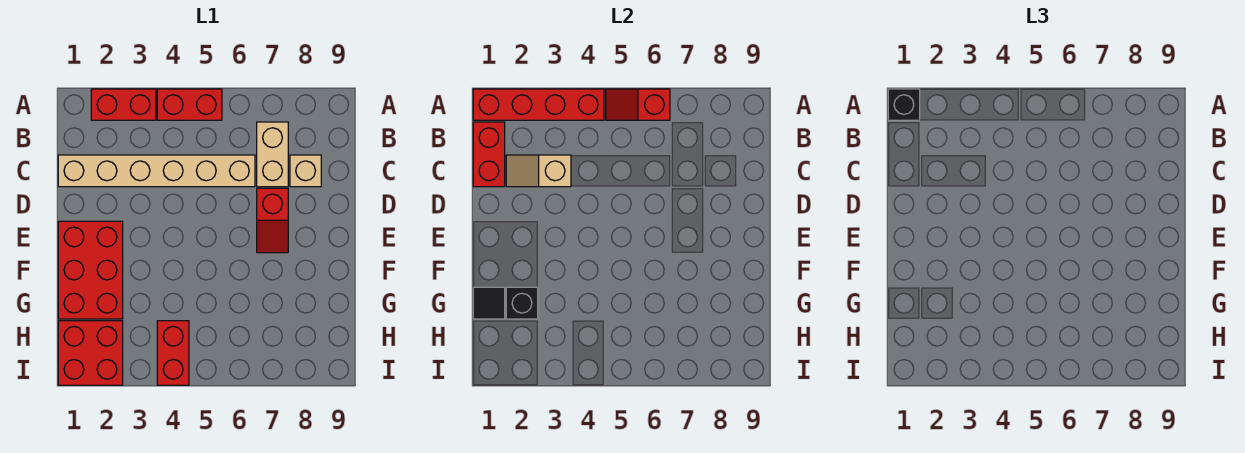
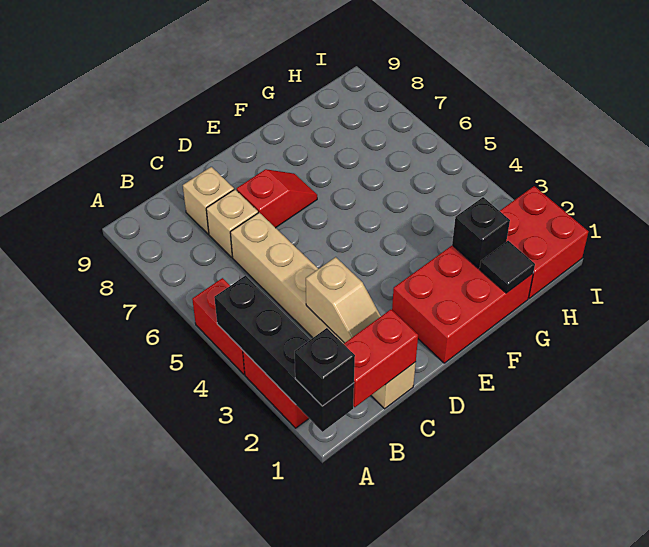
red brick A1:A4 level 2 -> black brick A1:A4 level 2
red slope A5:A6 level 2 top 6 -> none
tan brick B7:C7 level 1 -> tan brick C7 level 1
red brick H4:I4 level 1 -> none

